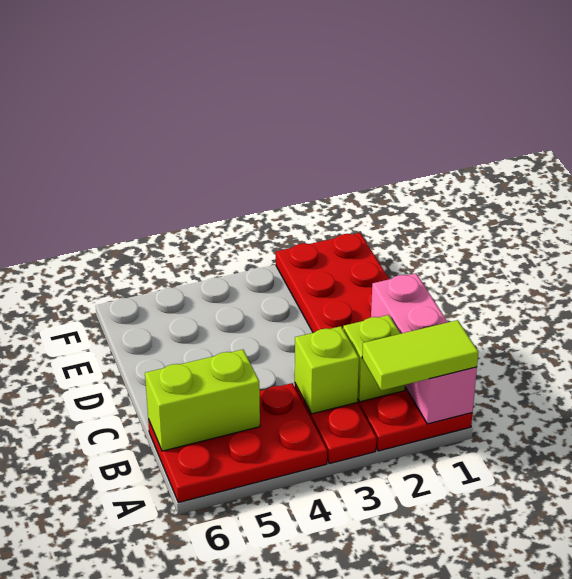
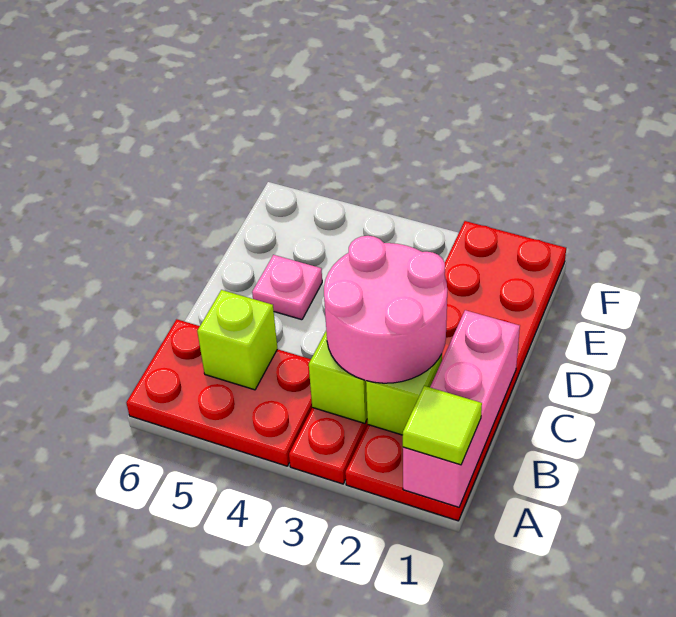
lime tile A1:A2 level 3 -> lime tile A1 level 3
none -> pink round brick B2:C3 level 3
lime brick B5:B6 level 2 -> lime brick B5 level 2
none -> pink plate D5 level 1

